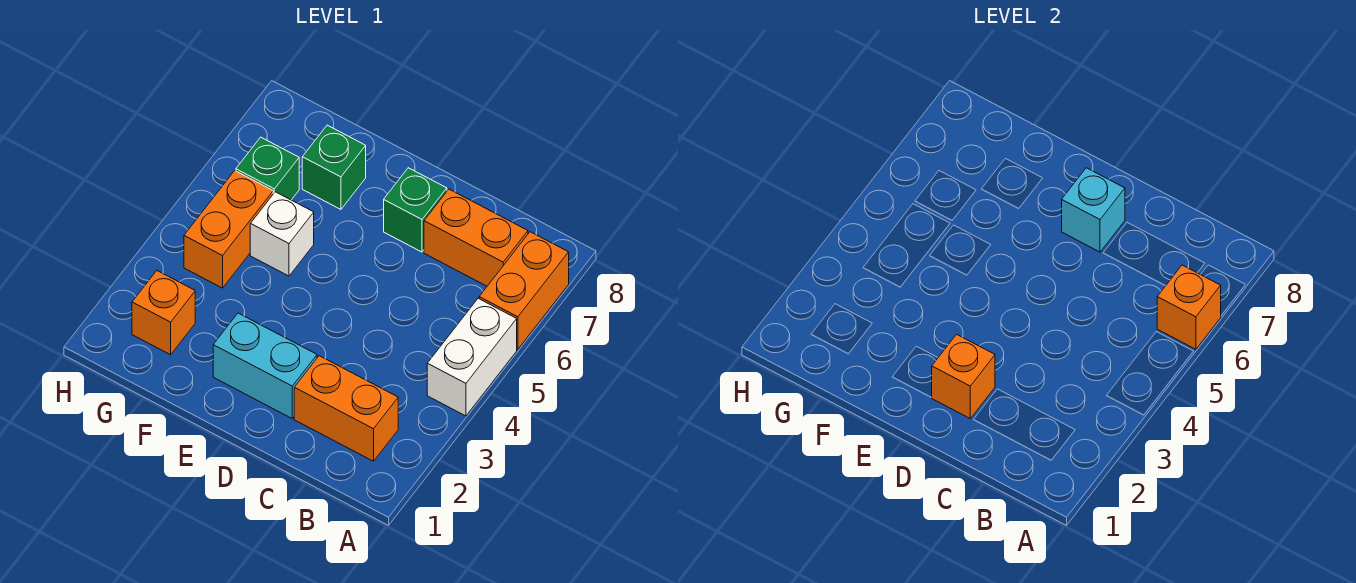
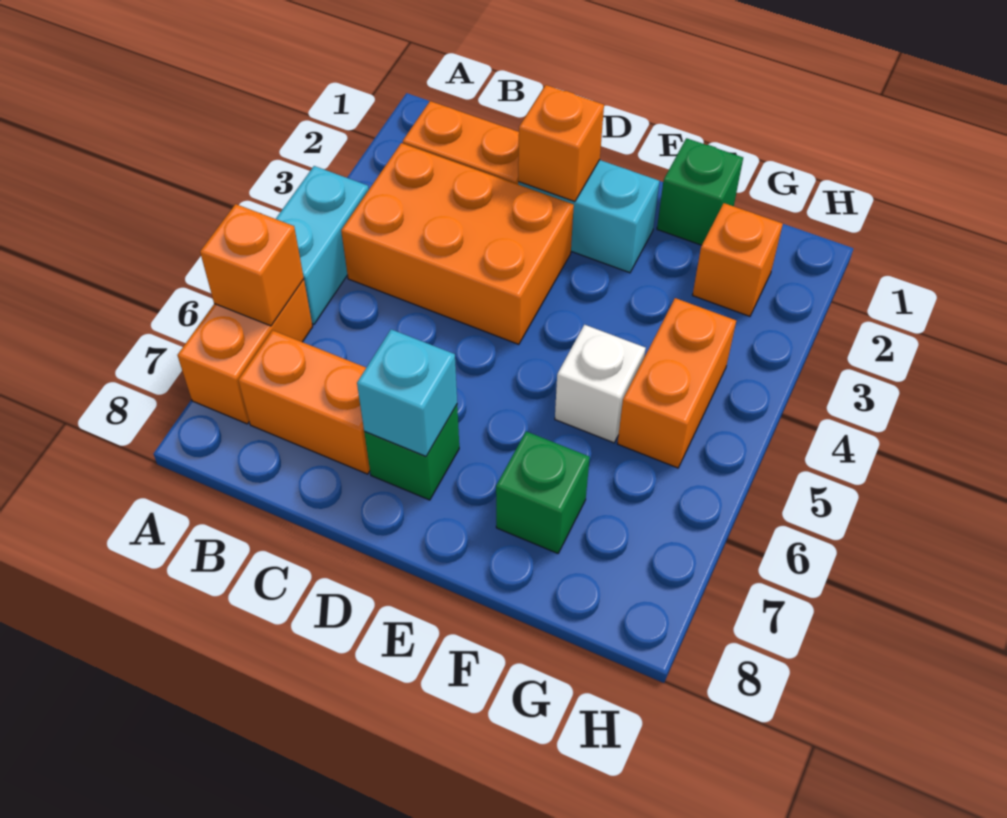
white brick A4:A5 level 1 -> cyan brick A4:A5 level 1
none -> orange brick B3:D4 level 1
green brick G6 level 1 -> green brick F1 level 1

